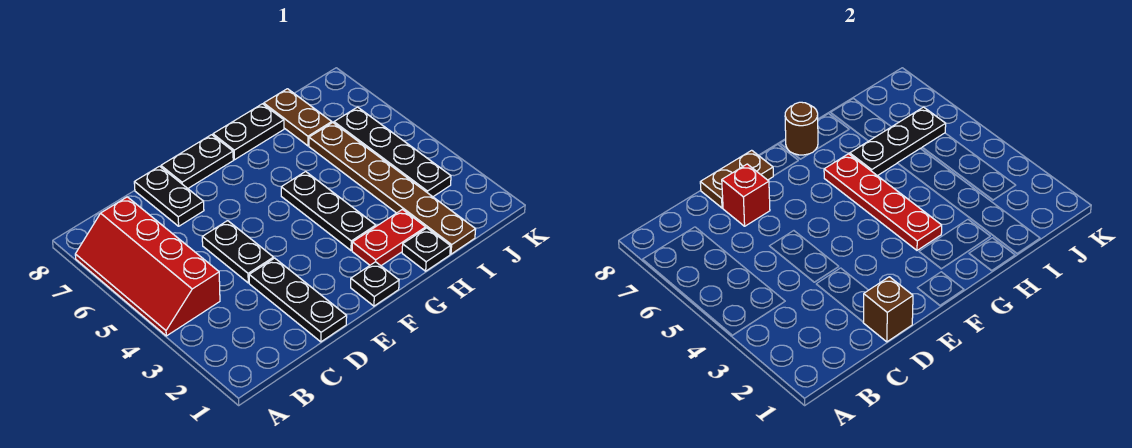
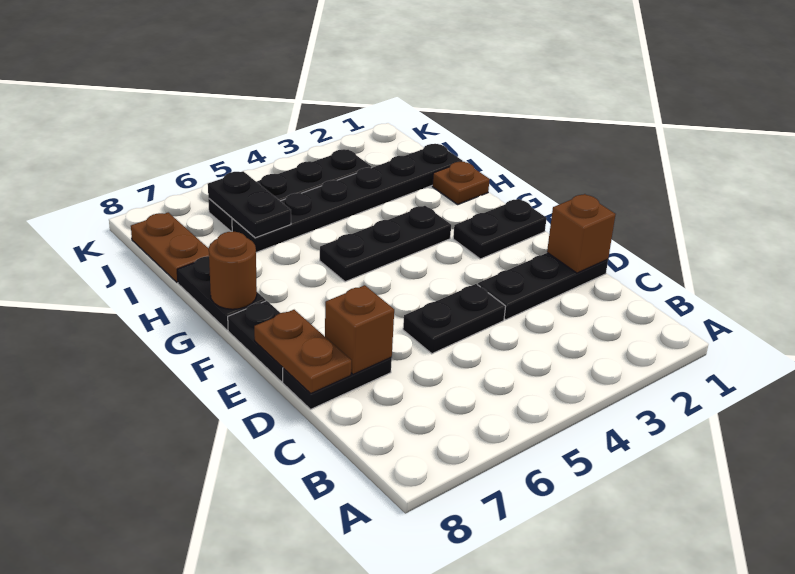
red slope A4:B7 level 1 top B -> none
red brick D7 level 2 -> brown brick D7 level 2
black plate F1 level 1 -> black plate F1:F2 level 1
red plate G2:H2 level 1 -> none
red plate G3:G6 level 2 -> none
black plate H1 level 1 -> brown plate H1 level 1
black plate H6:J6 level 2 -> black plate I6:J6 level 2
brown plate I1:I6 level 1 -> black plate I1:I6 level 1
brown plate I7:I8 level 1 -> brown plate I8:J8 level 1

